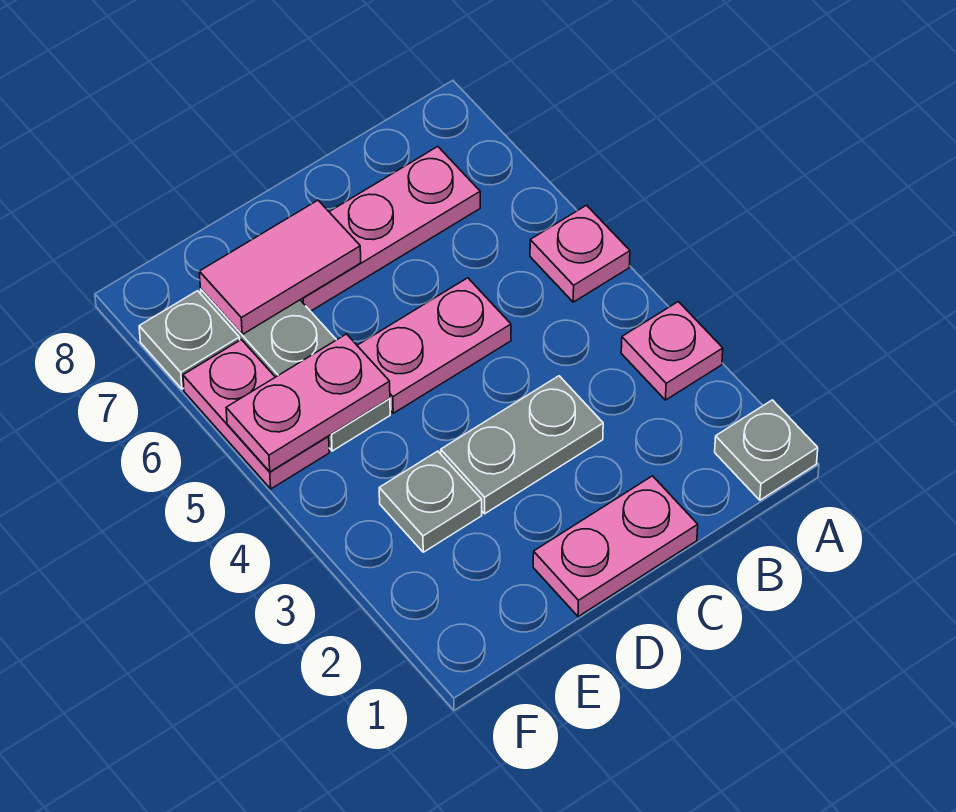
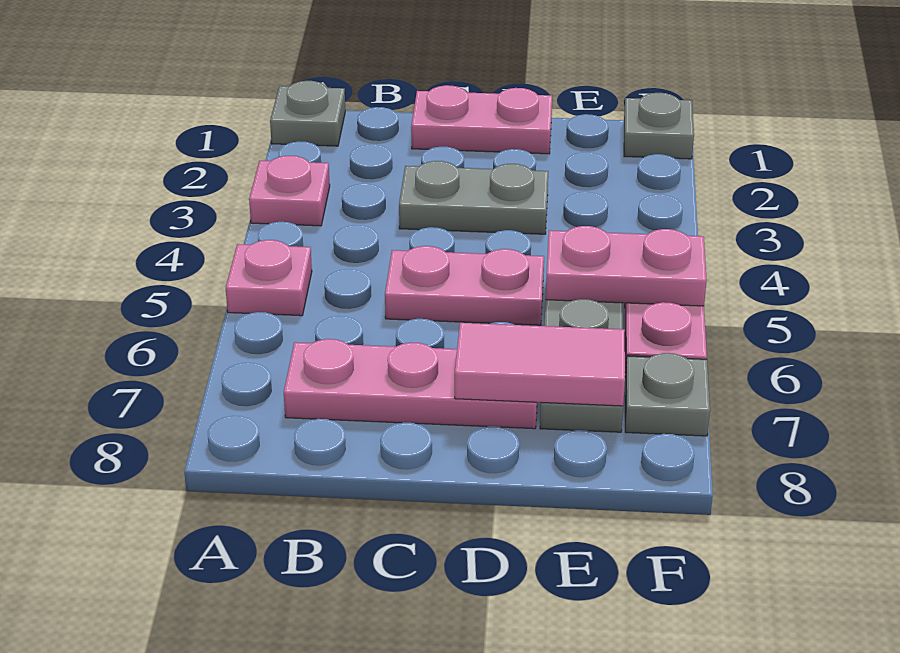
grey plate E3 level 1 -> grey plate F1 level 1

